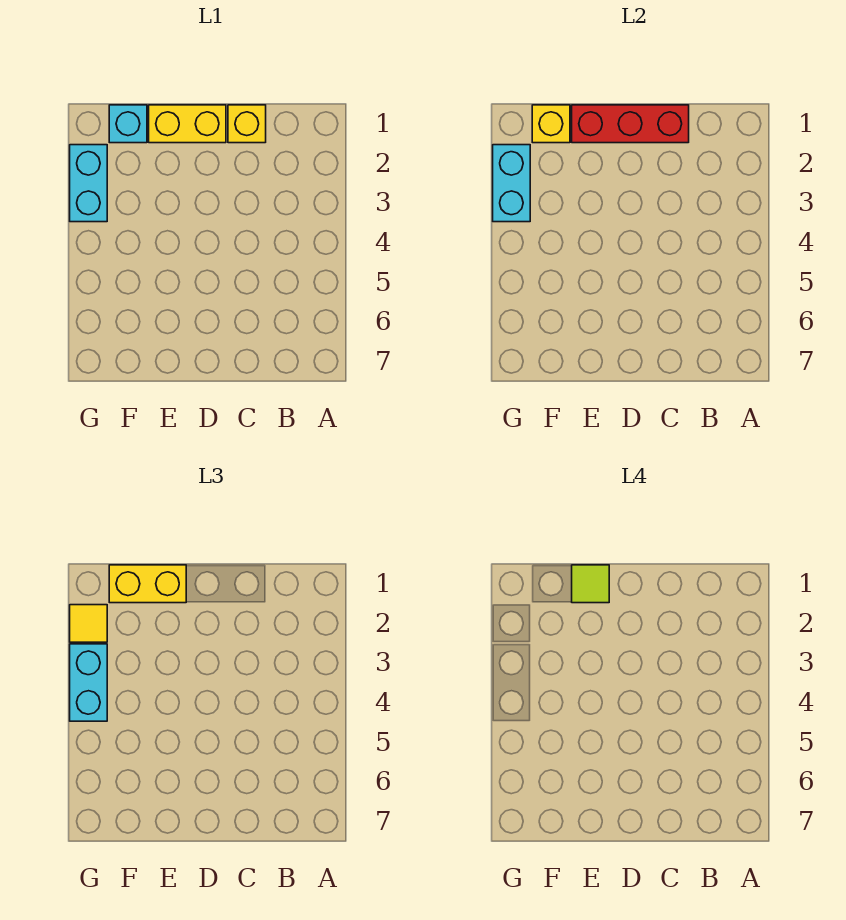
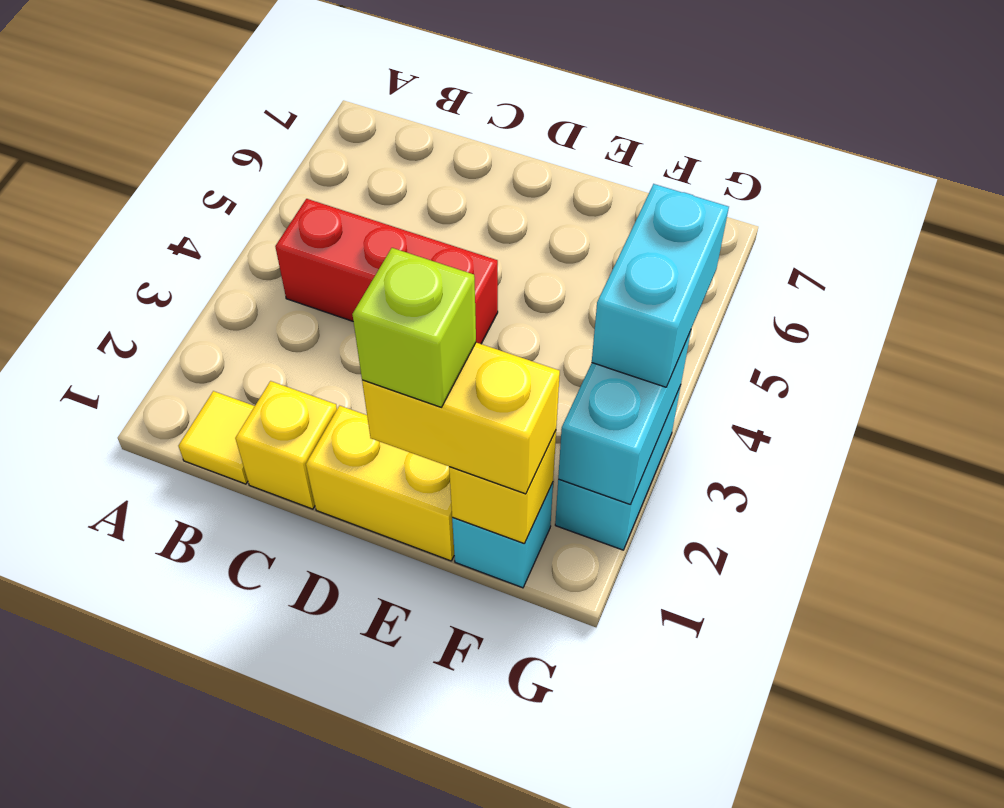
red brick C1:E1 level 2 -> red brick B4:D4 level 1
lime tile E1 level 4 -> lime brick E1 level 4
yellow tile G2 level 3 -> yellow tile B1 level 1

